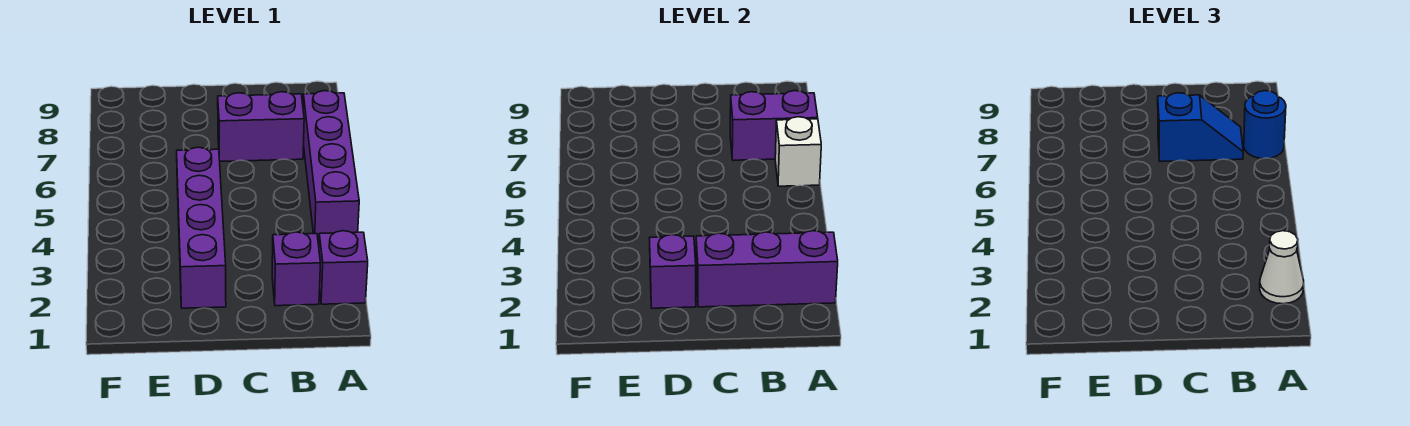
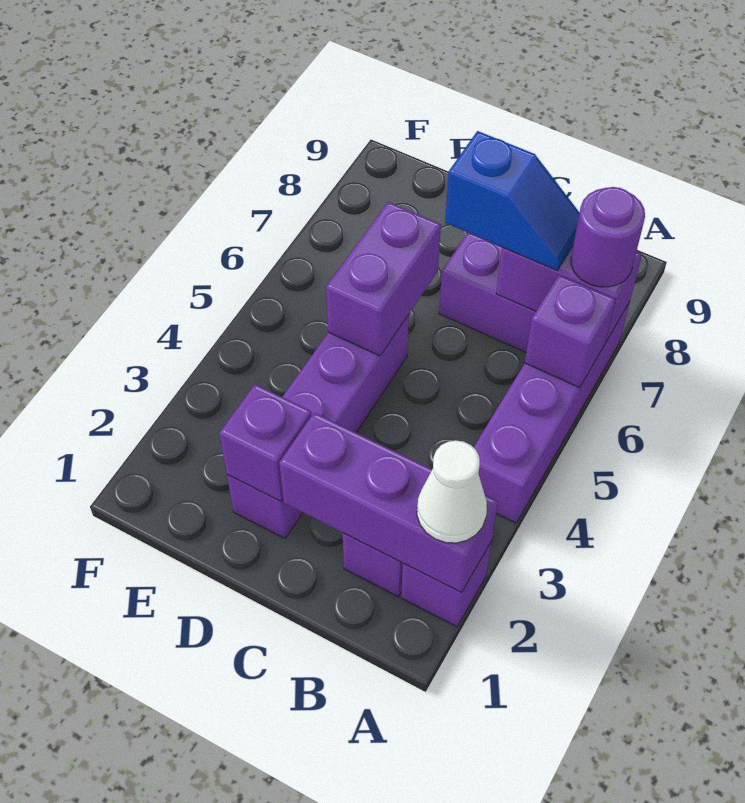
white brick A6 level 2 -> purple brick A6 level 2
blue round brick A7 level 3 -> purple round brick A7 level 3
none -> purple brick D5:D6 level 2

